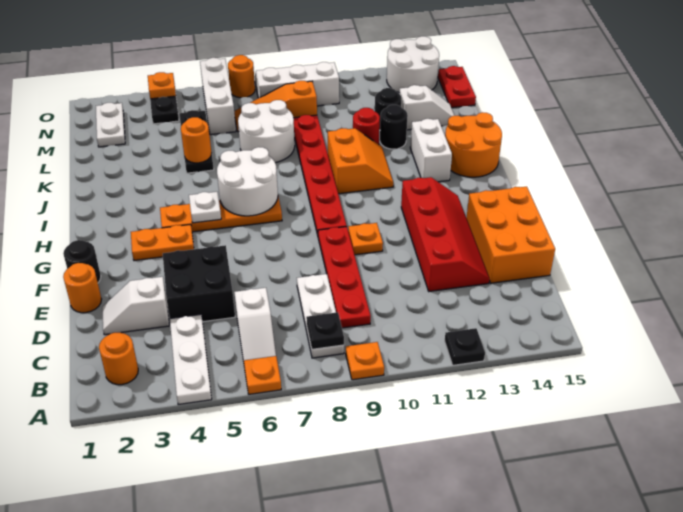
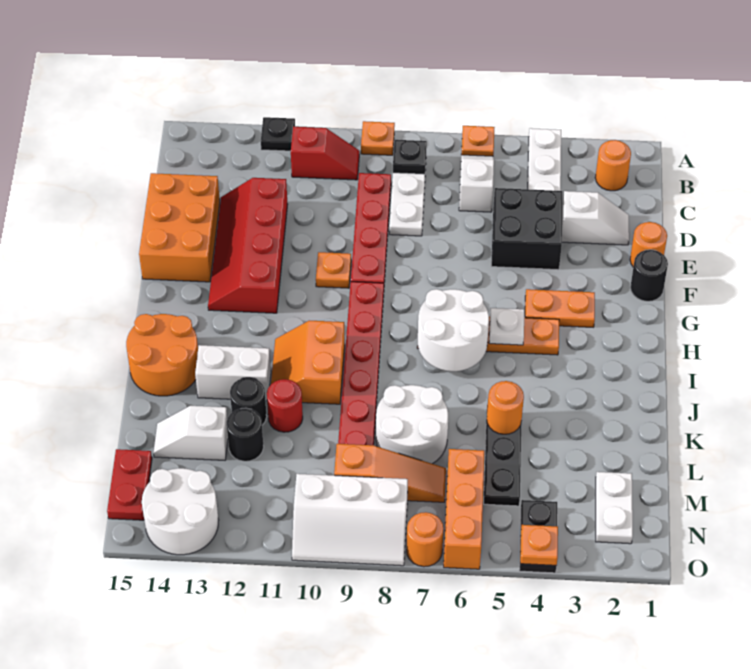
none -> red slope B10:B11 level 1 top 11
white brick I13:J13 level 1 -> white brick J12:J13 level 1
white brick M6:O6 level 1 -> orange brick M6:O6 level 1

